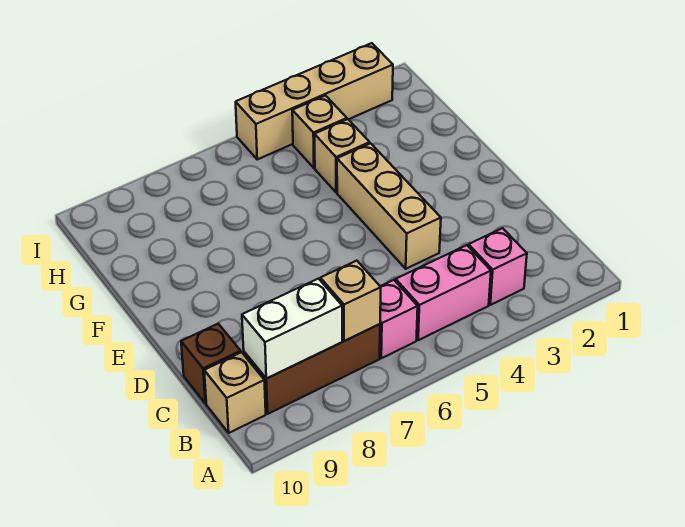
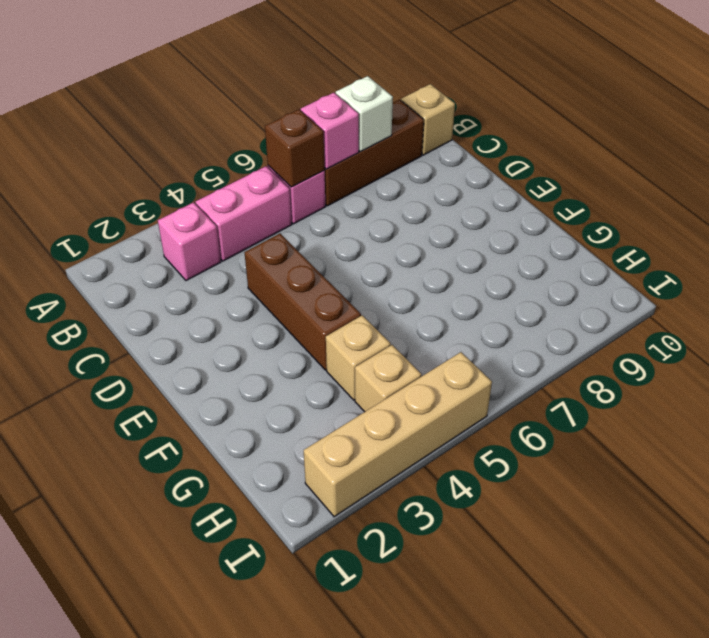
tan brick B7 level 2 -> pink brick B7 level 2
white brick B8:B9 level 2 -> white brick B8 level 2
brown brick C10 level 1 -> brown brick B6 level 2
tan brick D4:F4 level 1 -> brown brick D4:F4 level 1

